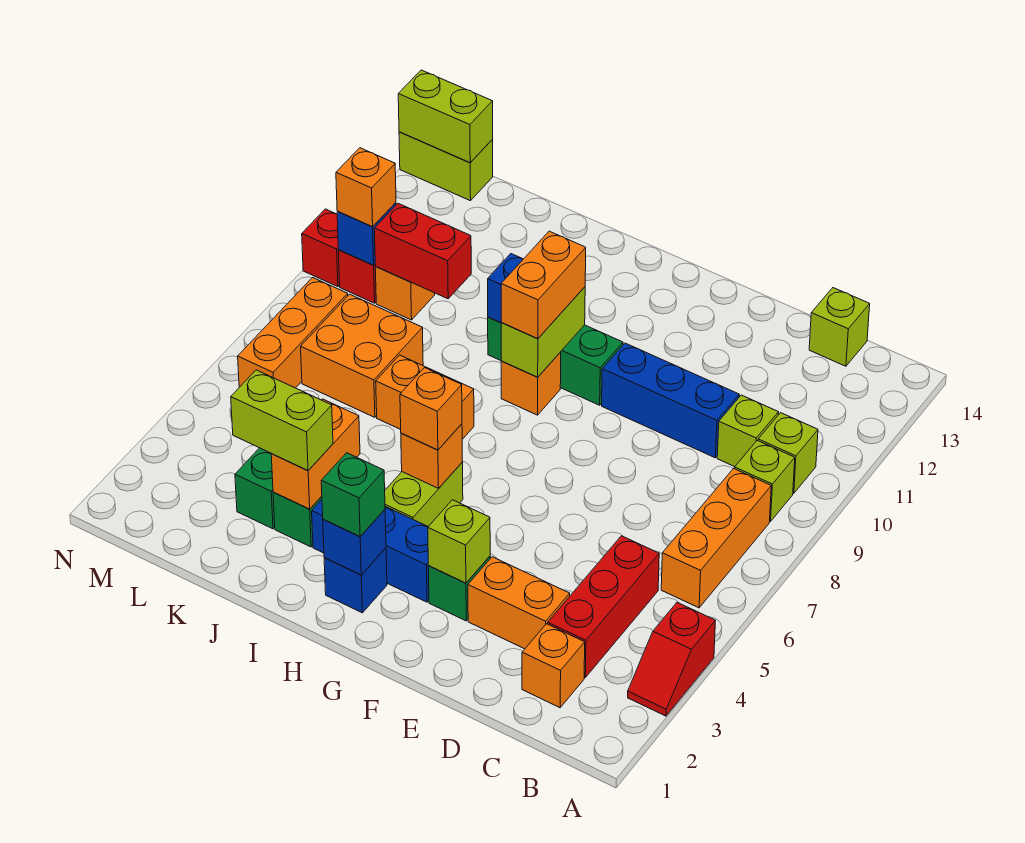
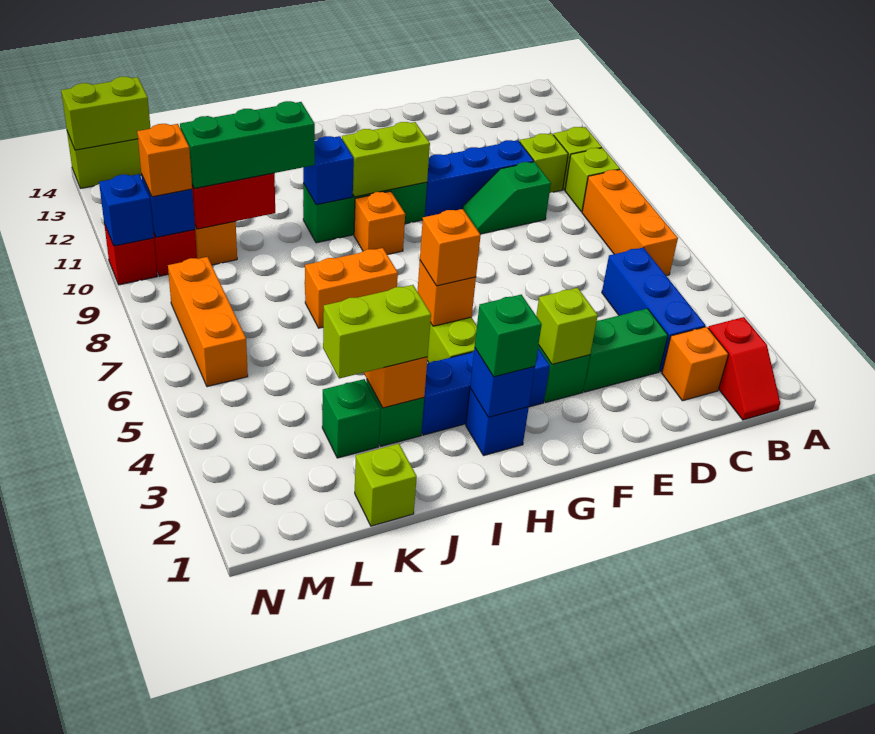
red slope A3:A4 level 1 top 4 -> red slope B1:B2 level 1 top 2
red brick C3:C5 level 1 -> blue brick C3:C5 level 1
lime brick C14 level 1 -> lime brick K1 level 1
orange brick D3:E3 level 1 -> green brick D3:E3 level 1
none -> green slope D9:E9 level 1 top D
lime brick H9:H10 level 2 -> lime brick G10:H10 level 2
orange brick H9:H10 level 3 -> none
none -> green brick J10:L10 level 3
orange brick K7:L8 level 1 -> none
none -> blue brick N10 level 2

